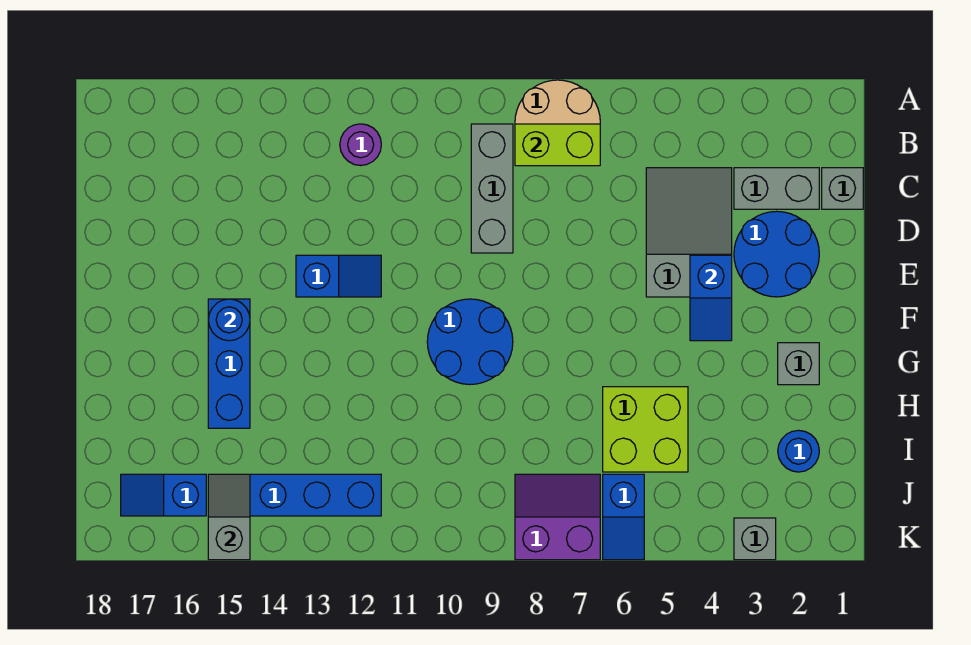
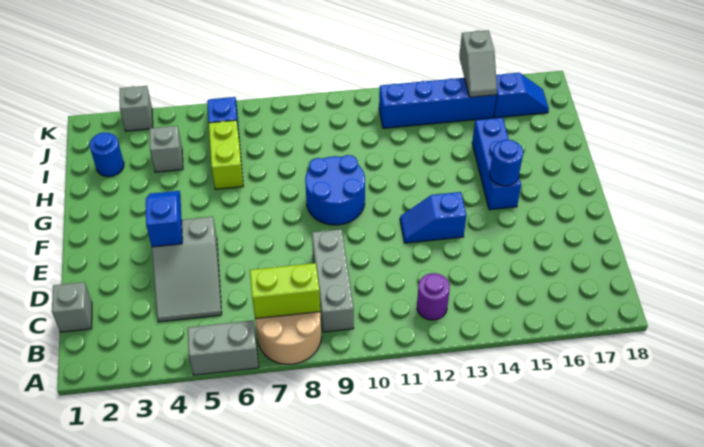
grey brick C2:C3 level 1 -> grey brick A5:A6 level 1
blue round brick D2:E3 level 1 -> none
grey brick G2 level 1 -> grey brick I4 level 1
lime brick H5:I6 level 1 -> lime brick H6:I6 level 1
purple slope J7:K8 level 1 top K -> none

